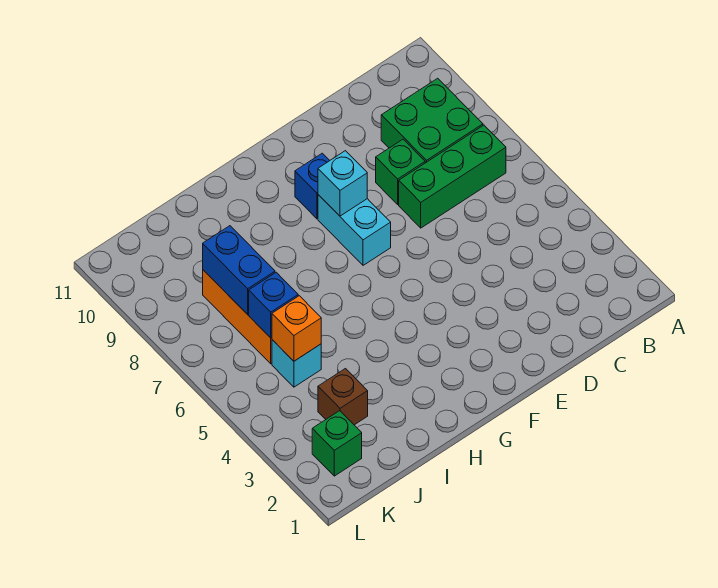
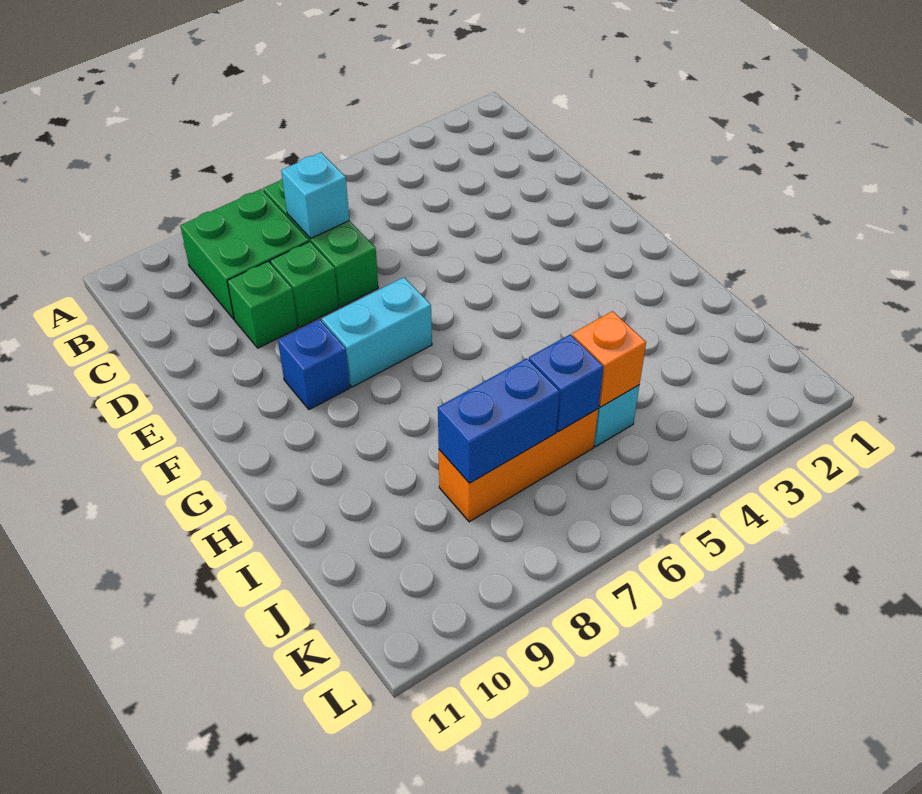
cyan brick F8 level 2 -> cyan brick C7 level 2
brown brick J3 level 1 -> none
green brick K2 level 1 -> green brick D9 level 1

